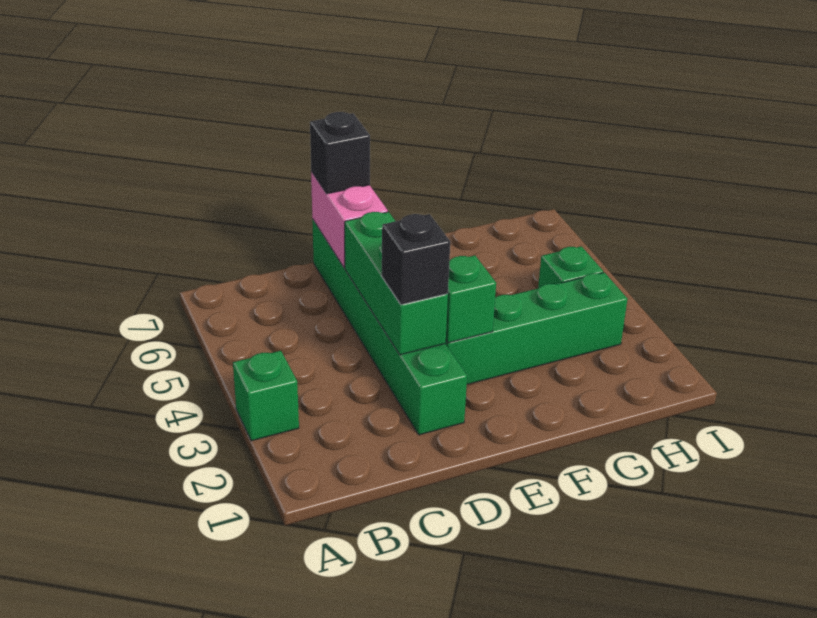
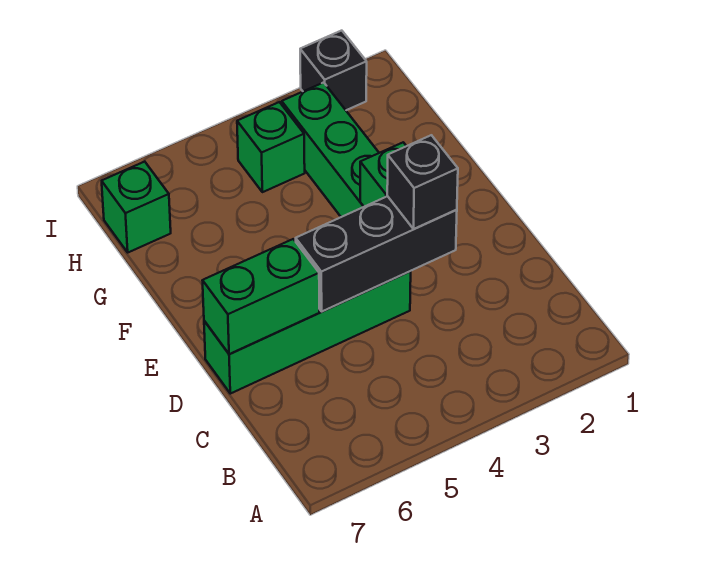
green brick A3 level 1 -> green brick H7 level 1
green brick D2:D7 level 1 -> green brick D4:D7 level 1
green brick D3:D5 level 2 -> black brick D3:D5 level 2
pink brick D6:D7 level 2 -> green brick D6:D7 level 2
black brick D7 level 3 -> black brick I2 level 1

